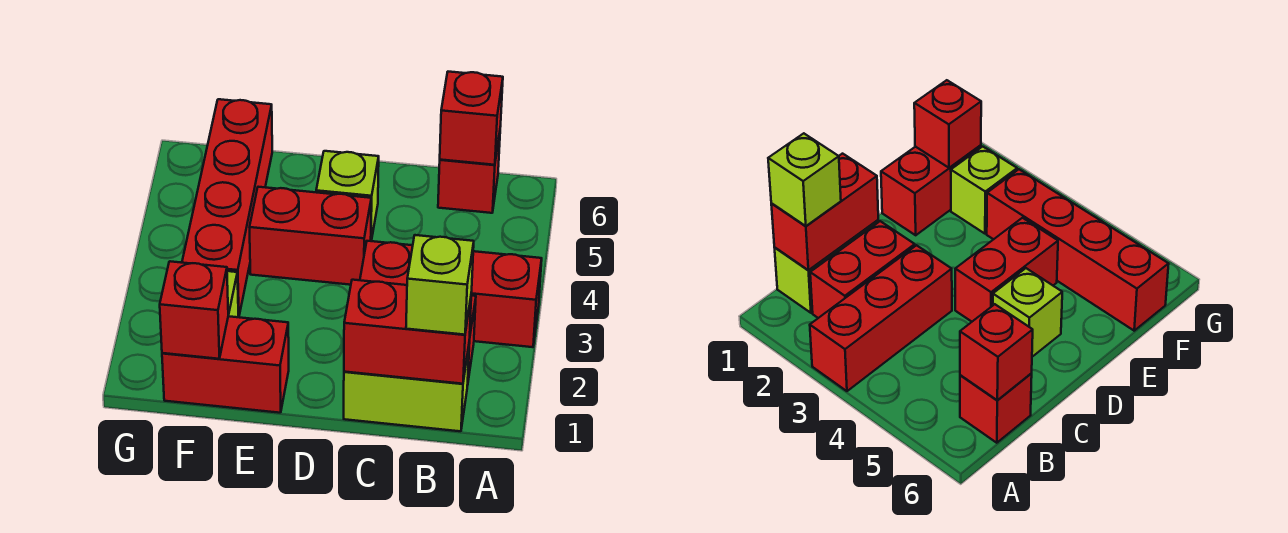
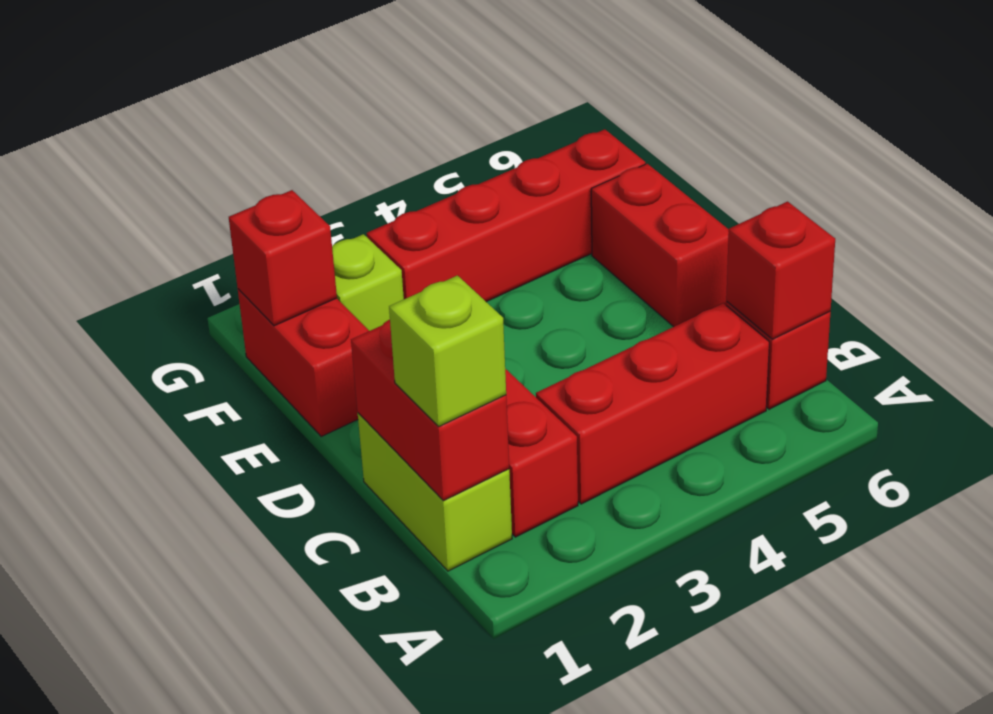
red brick A3:C3 level 1 -> red brick B3:B5 level 1
red brick D4:E4 level 1 -> red brick D6:E6 level 1
lime brick D5 level 1 -> none

